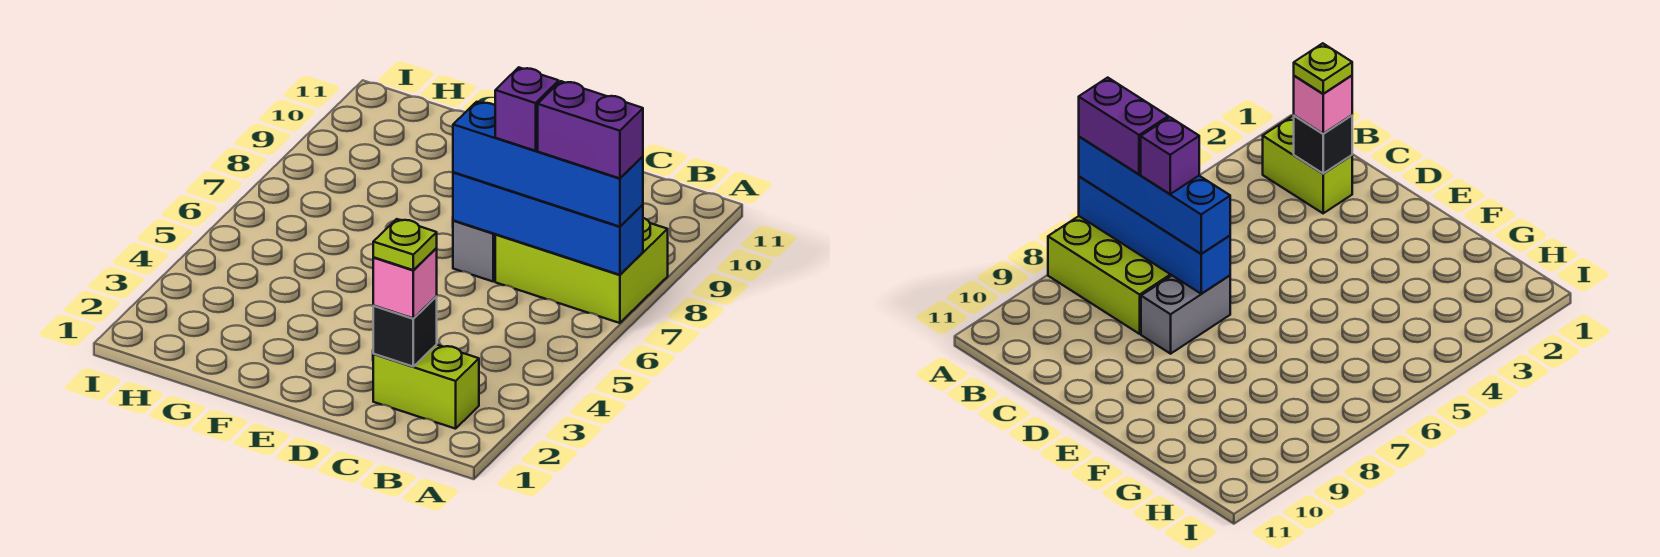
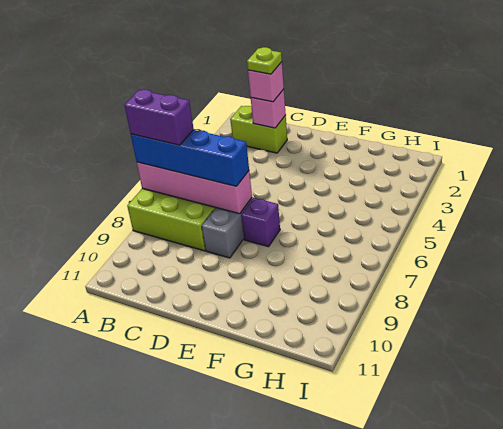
blue brick A7:D7 level 2 -> pink brick A7:D7 level 2
black brick C2 level 2 -> pink brick C2 level 2
purple brick C7 level 4 -> purple brick E7 level 1

